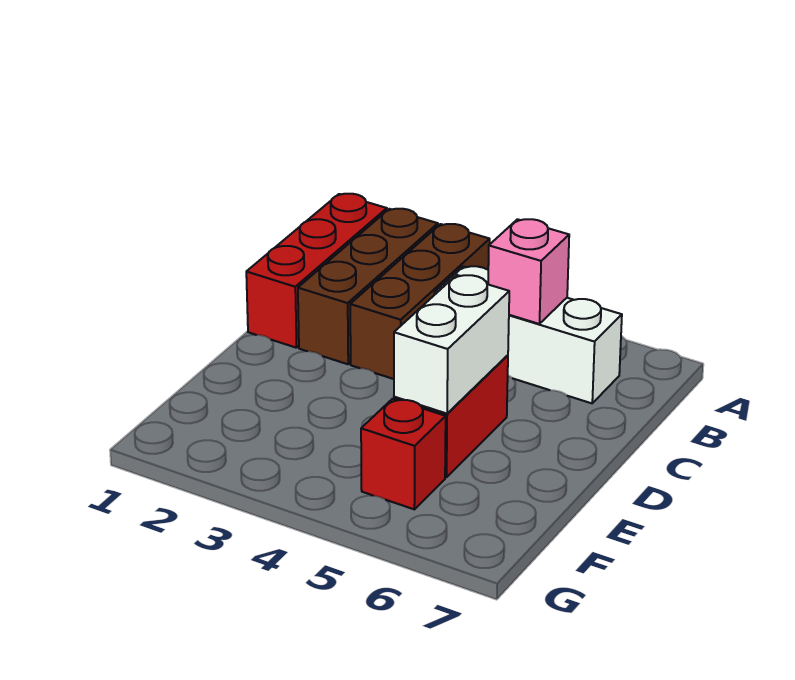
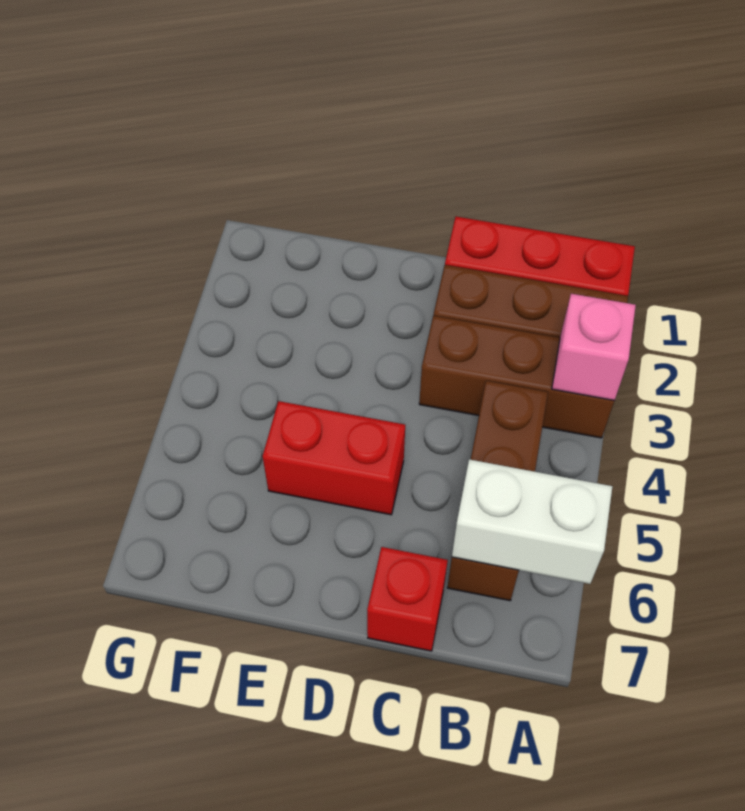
white brick B4:B6 level 1 -> brown brick B4:B6 level 1
pink brick B5 level 2 -> pink brick A3 level 2
white brick D5:E5 level 2 -> white brick A6:B6 level 2
red brick F5 level 1 -> red brick C7 level 1

